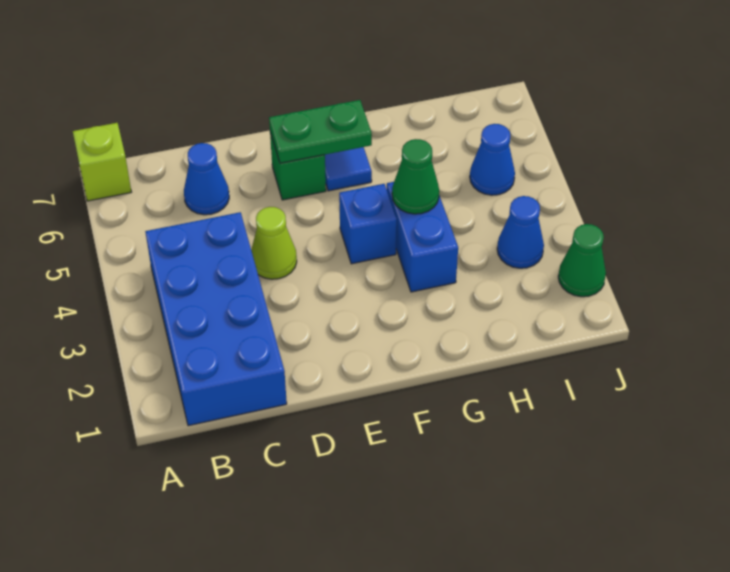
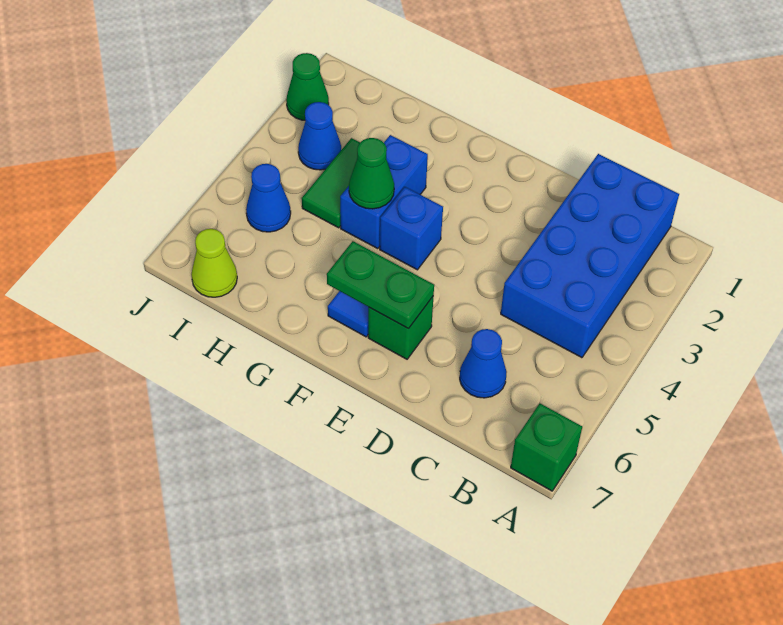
lime brick A7 level 1 -> green brick A7 level 1
lime cone D4 level 1 -> lime cone I7 level 1
none -> green tile H3:H4 level 1

